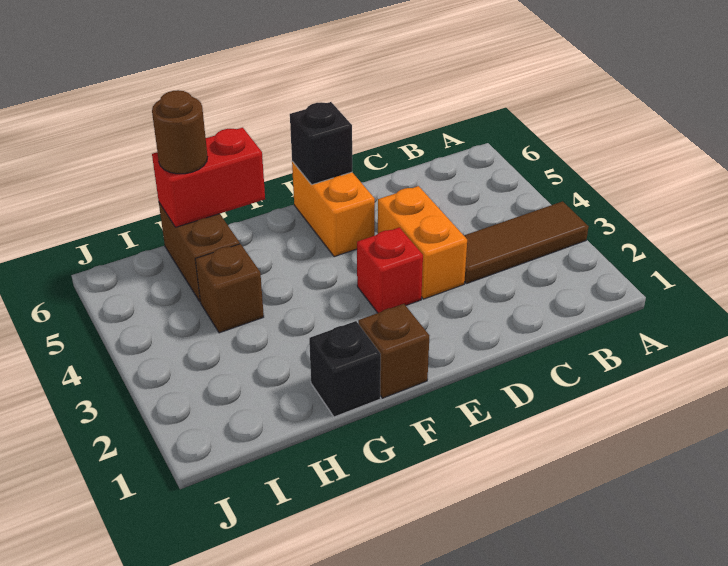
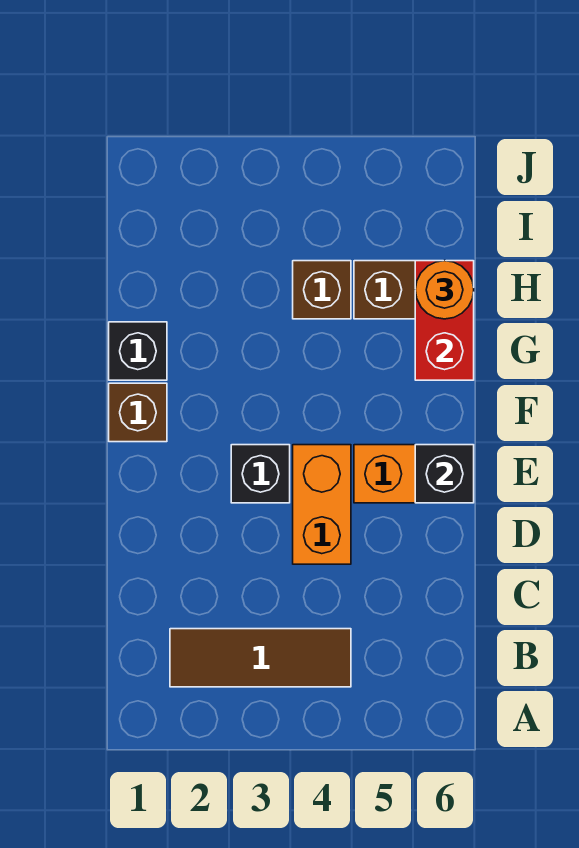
brown tile A3:C3 level 1 -> brown tile B2:B4 level 1
orange brick D3:D4 level 1 -> orange brick D4:E4 level 1
red brick E3 level 1 -> black brick E3 level 1
brown round brick H6 level 3 -> orange round brick H6 level 3

